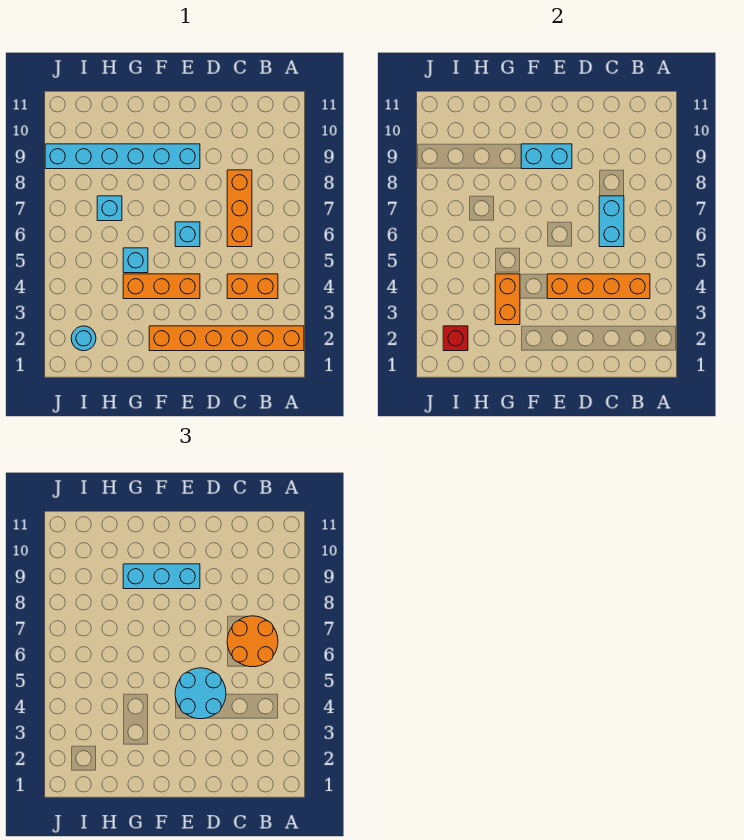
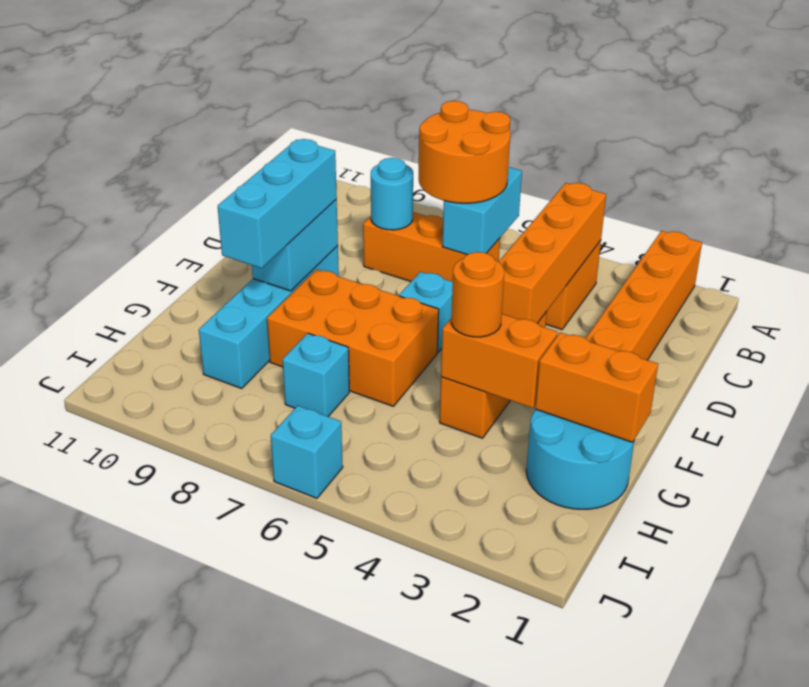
cyan brick C6:C7 level 2 -> cyan brick B6:C6 level 2
cyan round brick D4:E5 level 3 -> cyan round brick G1:H2 level 1
cyan brick E9:J9 level 1 -> cyan brick E9:H9 level 1
none -> orange brick F6:G8 level 1
none -> orange brick G1:G2 level 2
none -> orange round brick G4 level 3
cyan brick G5 level 1 -> cyan brick J6 level 1
cyan round brick I2 level 1 -> cyan round brick C8 level 2
red brick I2 level 2 -> none

